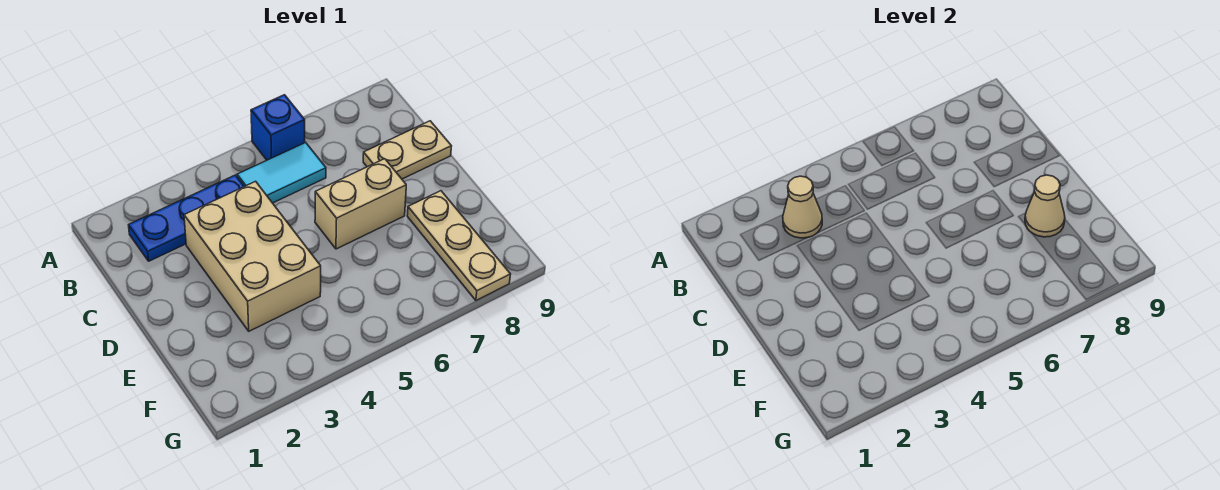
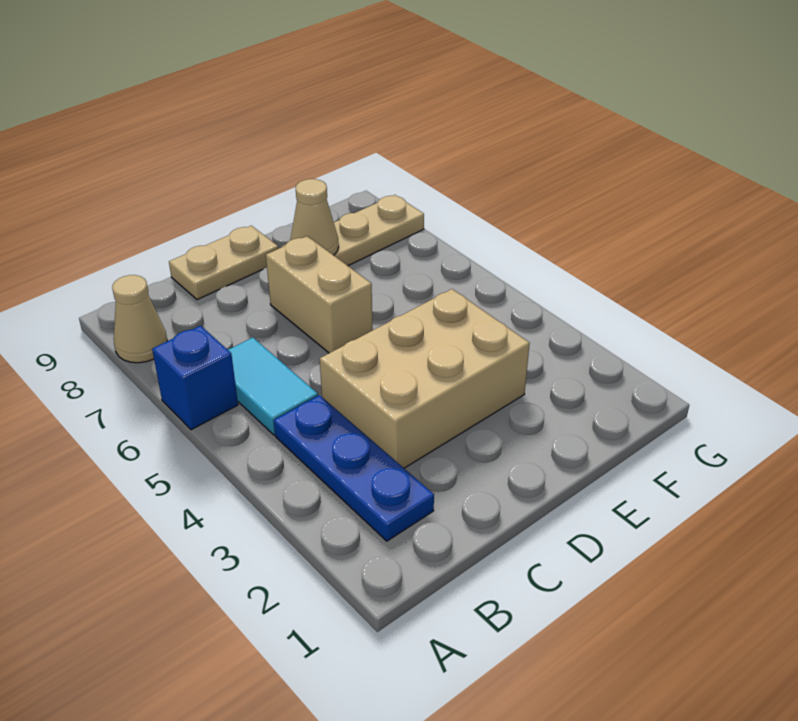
tan cone B3 level 2 -> tan cone A8 level 1
tan plate C8:C9 level 1 -> tan plate C9:D9 level 1

